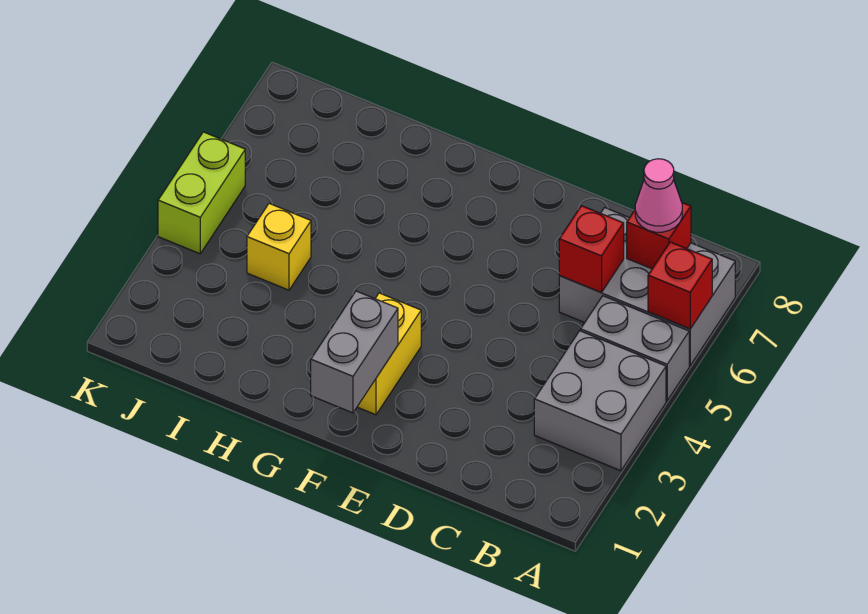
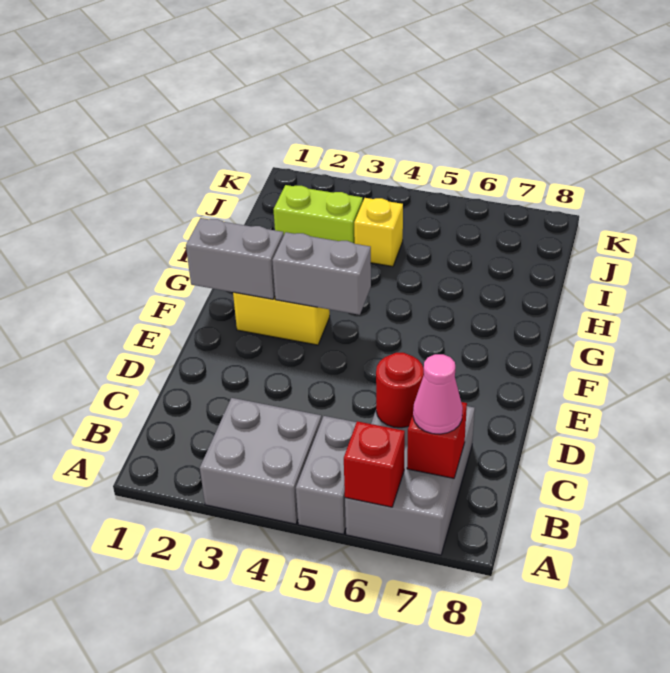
red brick C6 level 2 -> red round brick C6 level 2
none -> grey brick F3:F4 level 2
lime brick K4:K5 level 1 -> lime brick I2:I3 level 1

